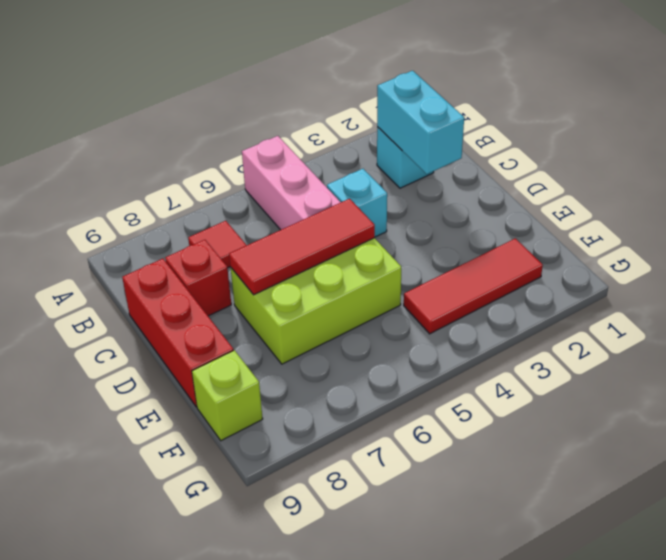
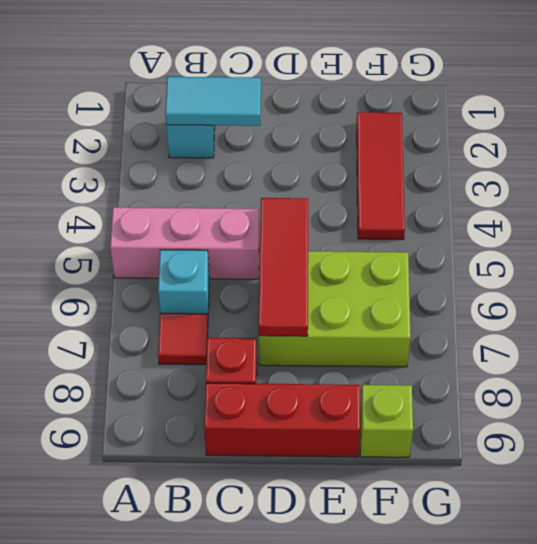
cyan brick B2:C2 level 2 -> cyan tile B2:C2 level 2
cyan brick C4 level 1 -> cyan brick B6 level 1
lime brick D5:E7 level 1 -> lime brick D6:F7 level 1

